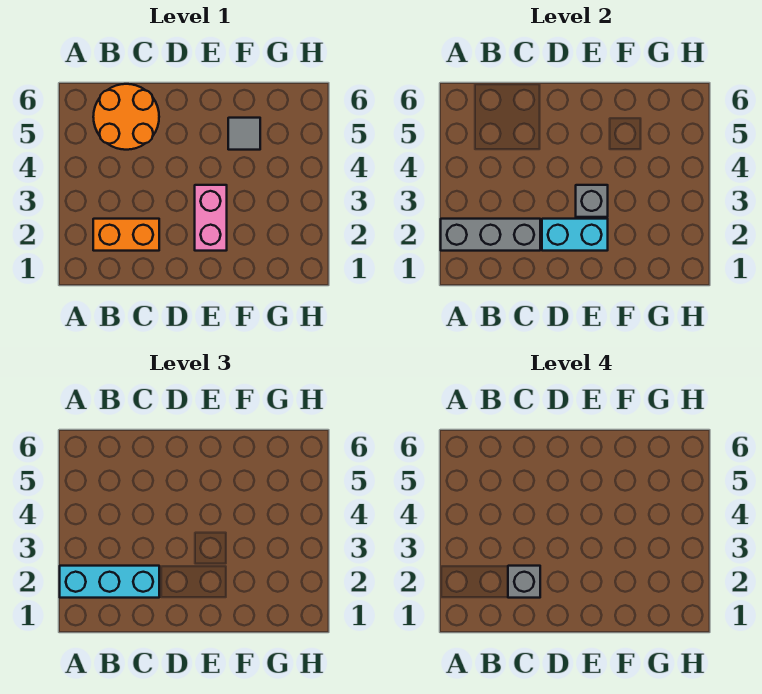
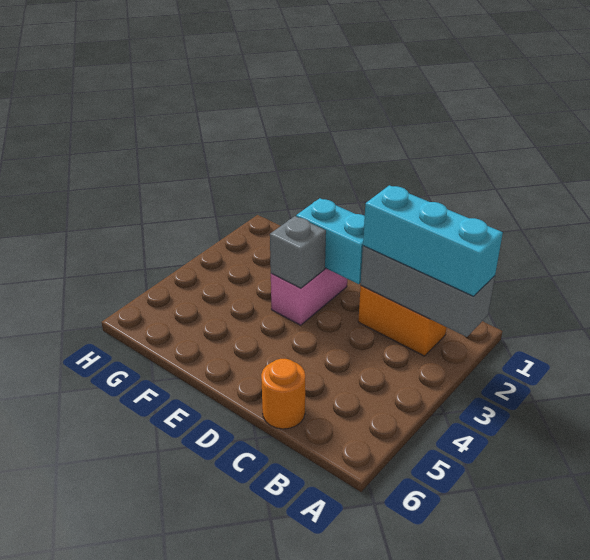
orange round brick B5:C6 level 1 -> orange round brick C6 level 1
grey brick C2 level 4 -> none
grey tile F5 level 1 -> none

